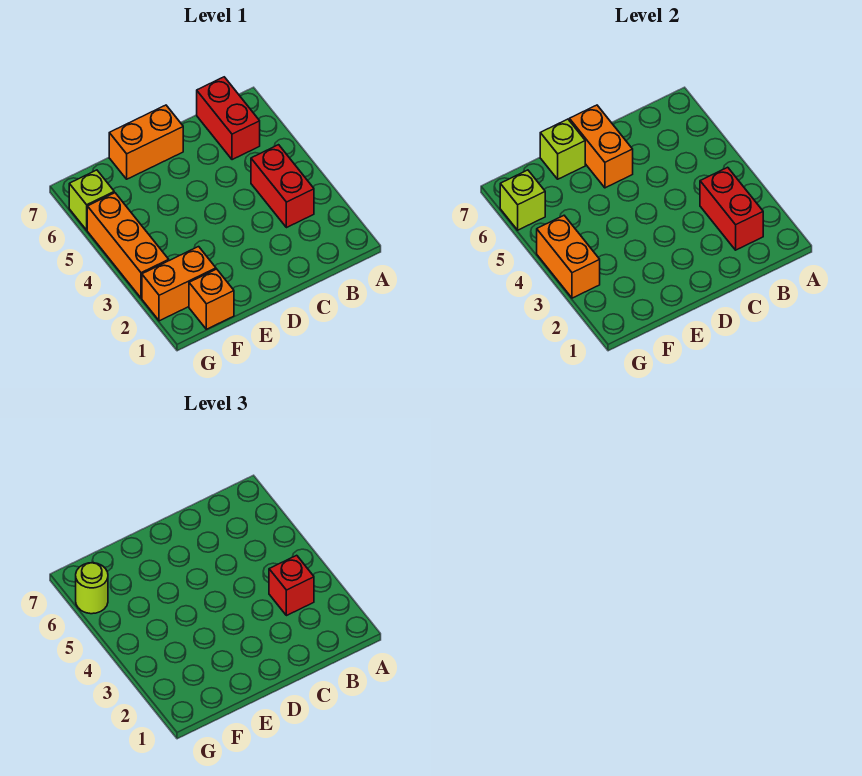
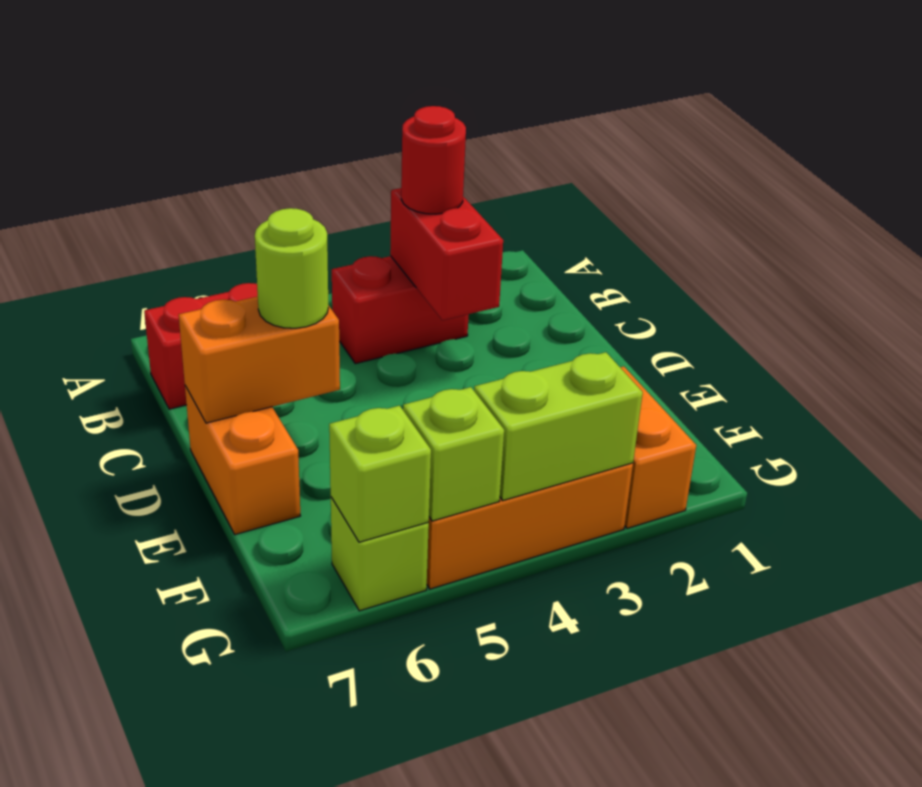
red brick B2:B3 level 2 -> red brick B3:C3 level 2
red brick B3 level 3 -> red round brick B3 level 3
lime brick E7 level 2 -> lime brick G5 level 2
orange brick F1 level 1 -> none
orange brick G3:G4 level 2 -> lime brick G3:G4 level 2
lime round brick G6 level 3 -> lime round brick D6 level 3

